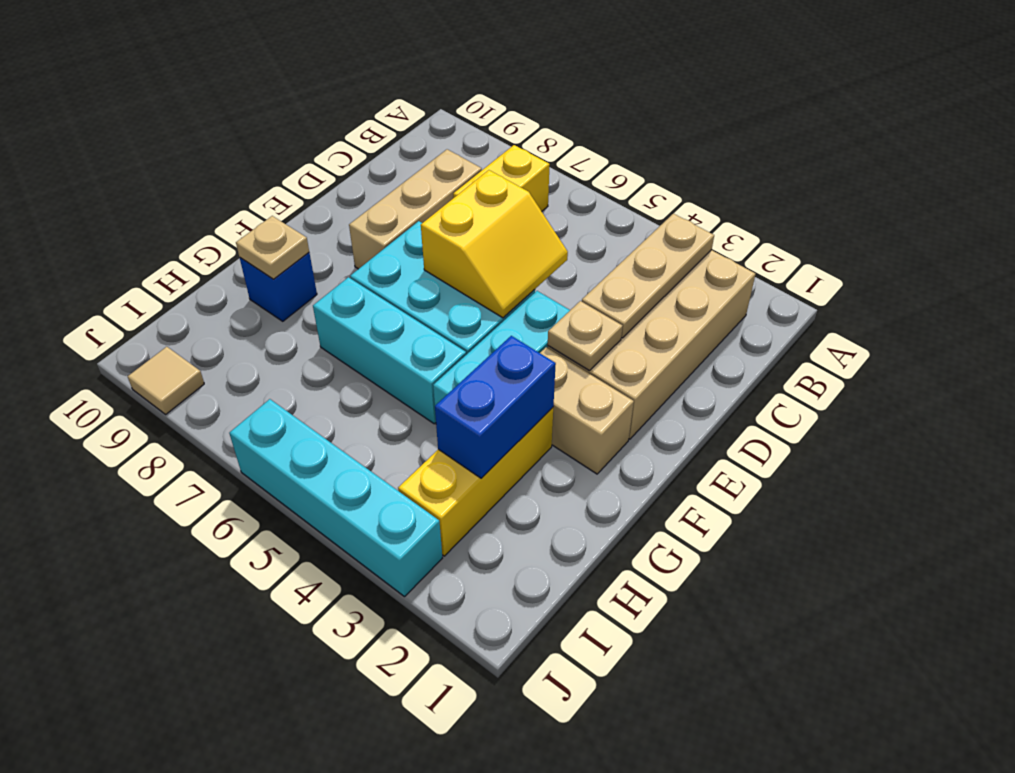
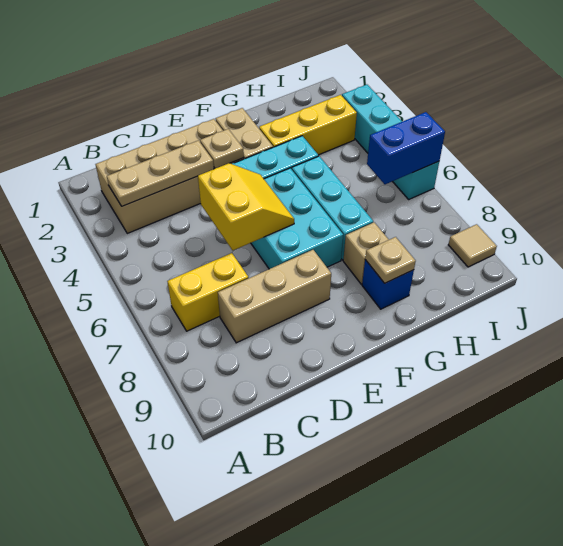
yellow slope D5:E6 level 2 top 6 -> yellow slope D5:E6 level 2 top D
blue brick G3:H3 level 2 -> blue brick I6:J6 level 2
none -> tan brick G8 level 1

